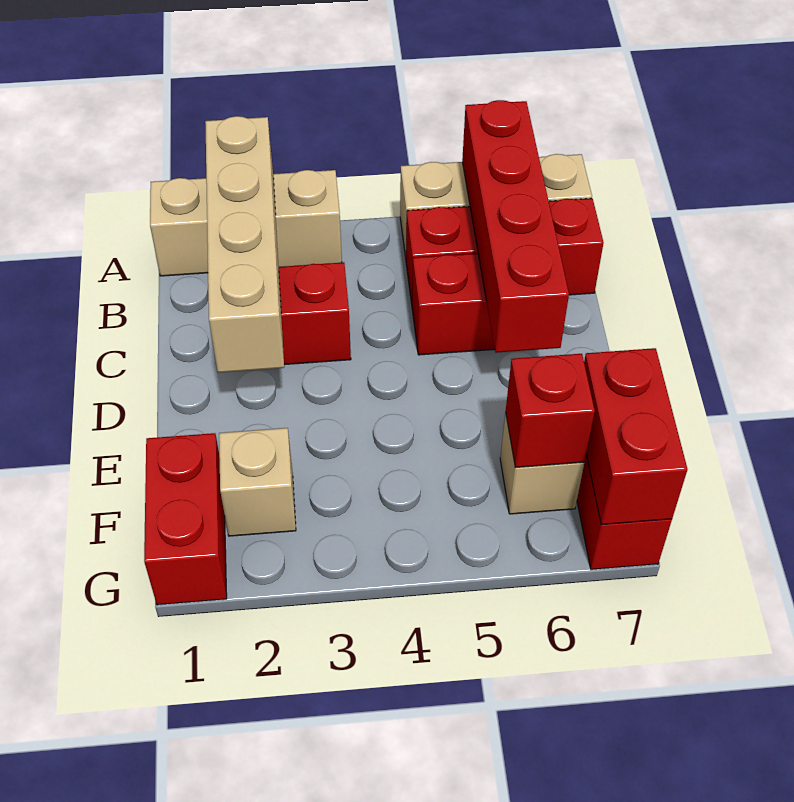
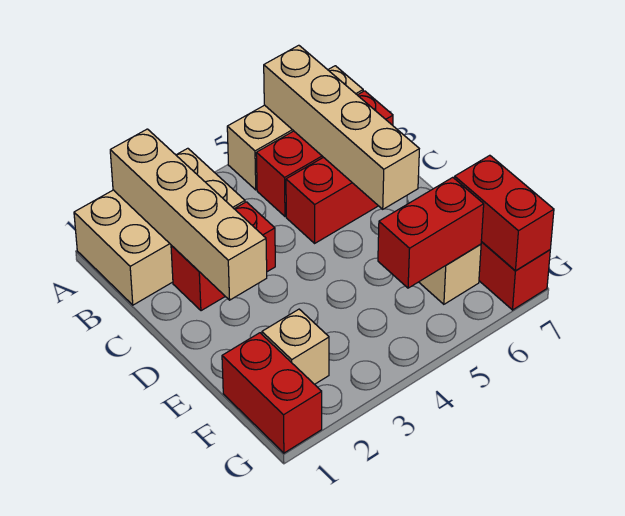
tan brick A1:A3 level 1 -> tan brick A1:B3 level 1
red brick A6:D6 level 2 -> tan brick A6:D6 level 2
red brick F6 level 2 -> red brick F5:F6 level 2

